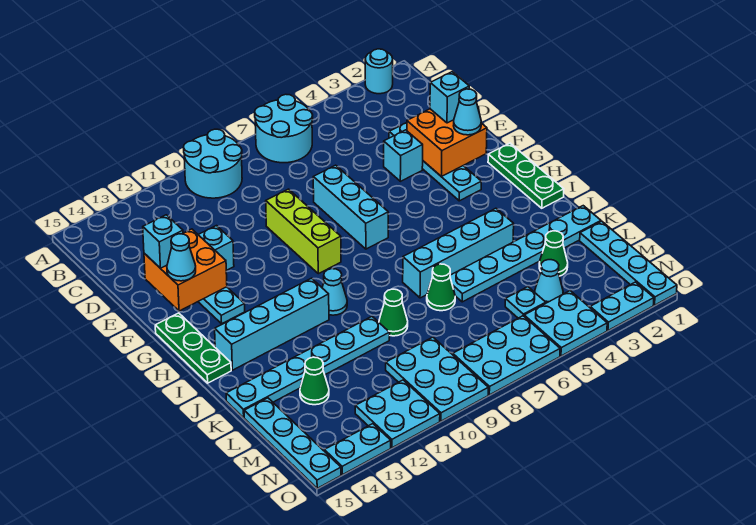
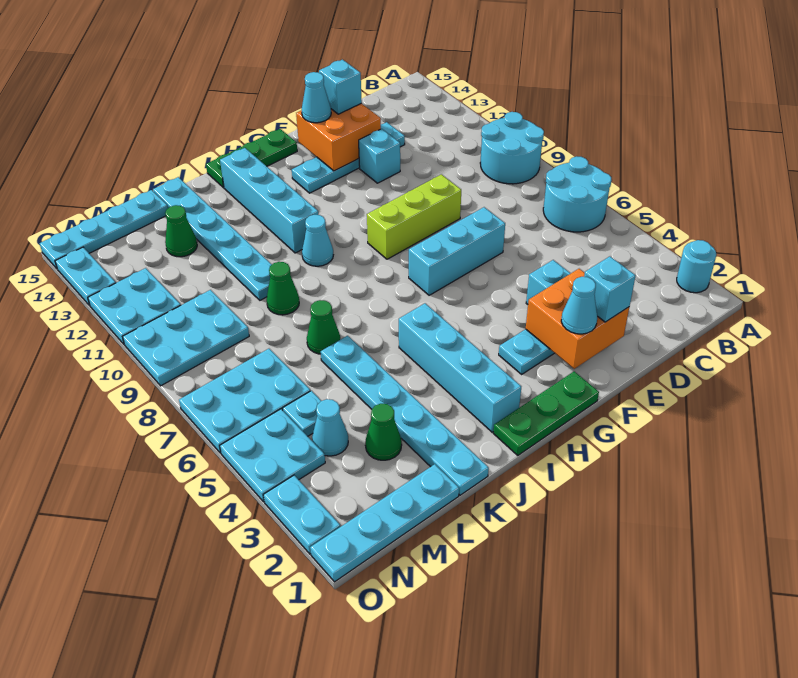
cyan brick J4:J7 level 1 -> cyan brick I2:I5 level 1
cyan plate N6:O8 level 1 -> cyan plate M6:O7 level 1

